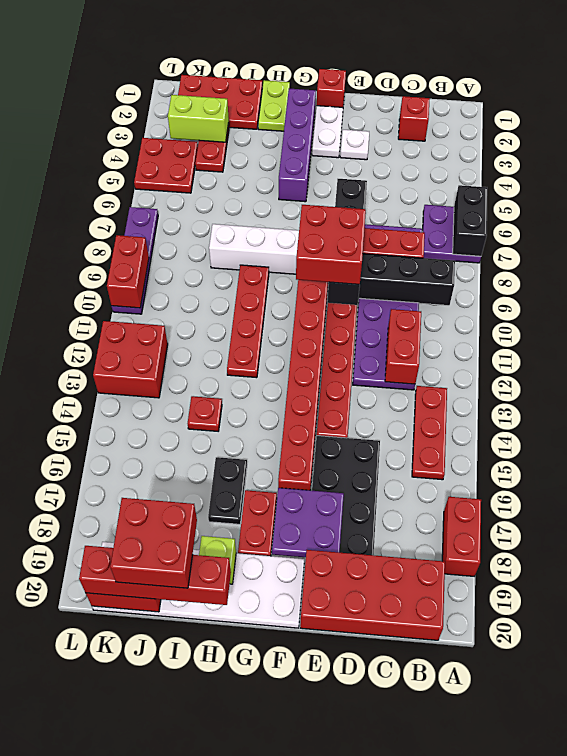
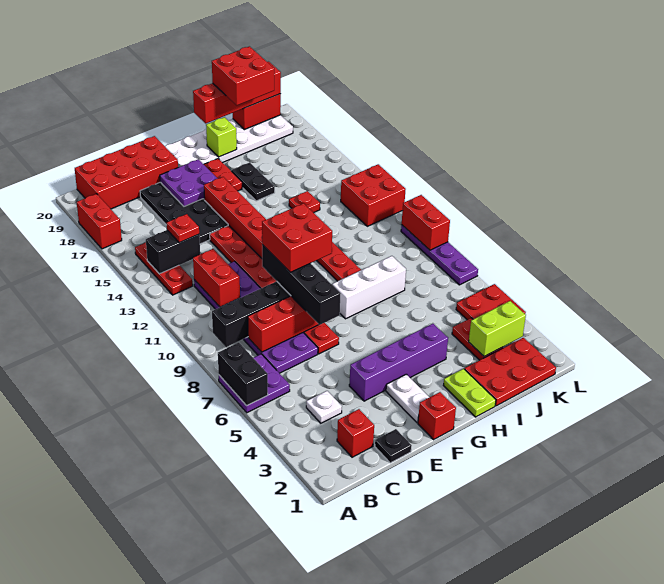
none -> black brick B14:C14 level 2
none -> red plate C14 level 3
none -> black plate D1 level 1
white plate E3 level 1 -> white plate C4 level 1
purple brick G2:G5 level 1 -> purple brick E4:H4 level 1

